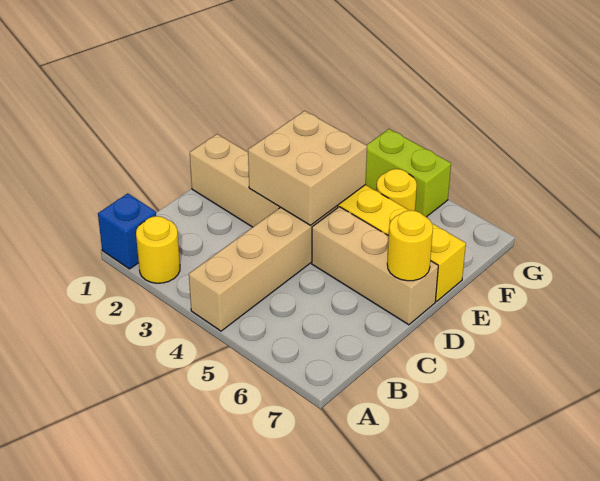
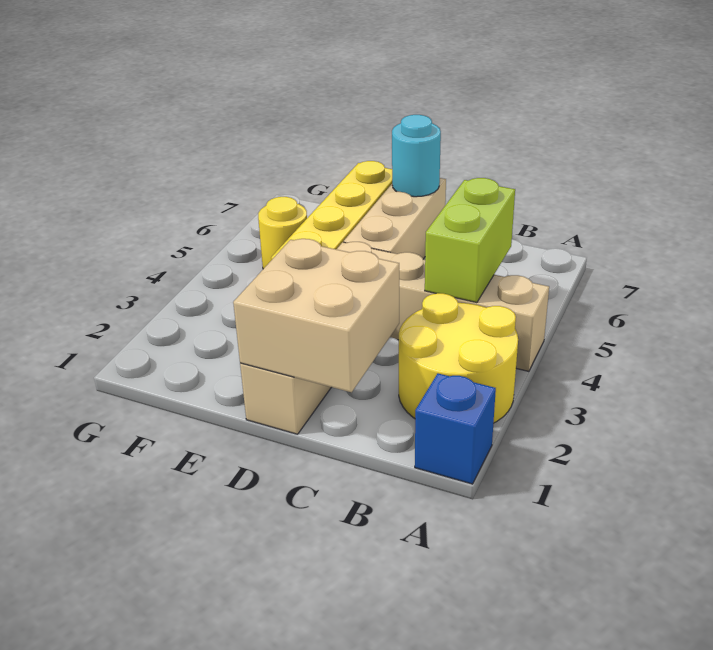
yellow round brick A2 level 1 -> yellow round brick A2:B3 level 1
tan brick D3:E4 level 2 -> tan brick C1:D2 level 2
yellow round brick D7 level 2 -> cyan round brick D7 level 2
lime brick G4:G5 level 1 -> lime brick B4:B5 level 2

